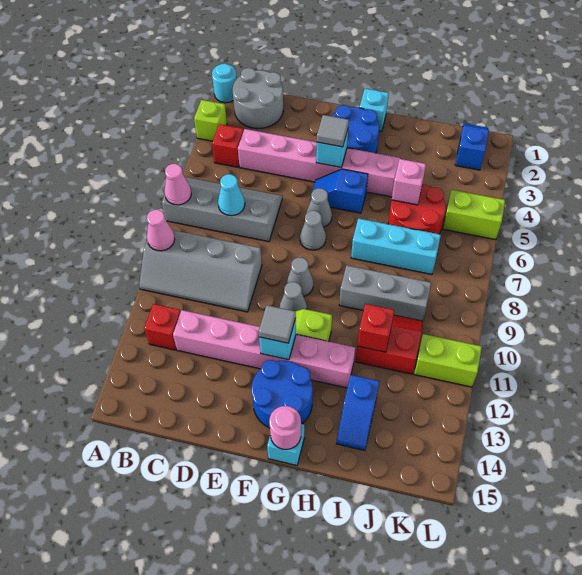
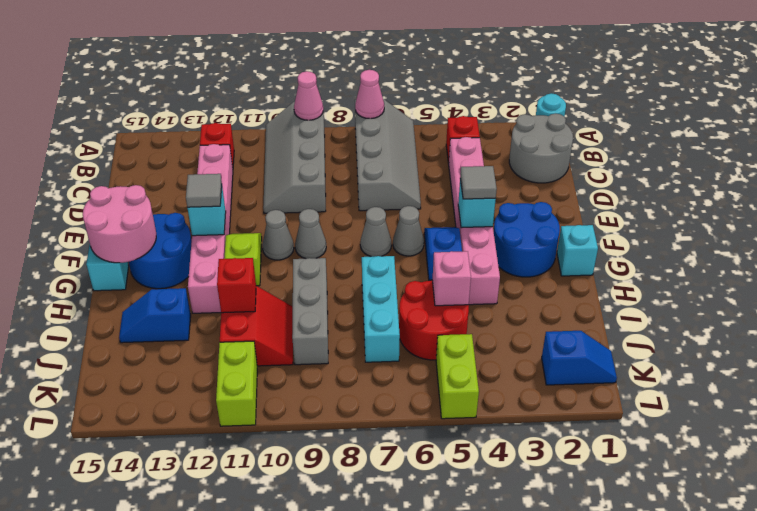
lime brick A3 level 1 -> none
cyan cone C7 level 2 -> none
pink round brick G15 level 2 -> pink round brick F14:G15 level 2

